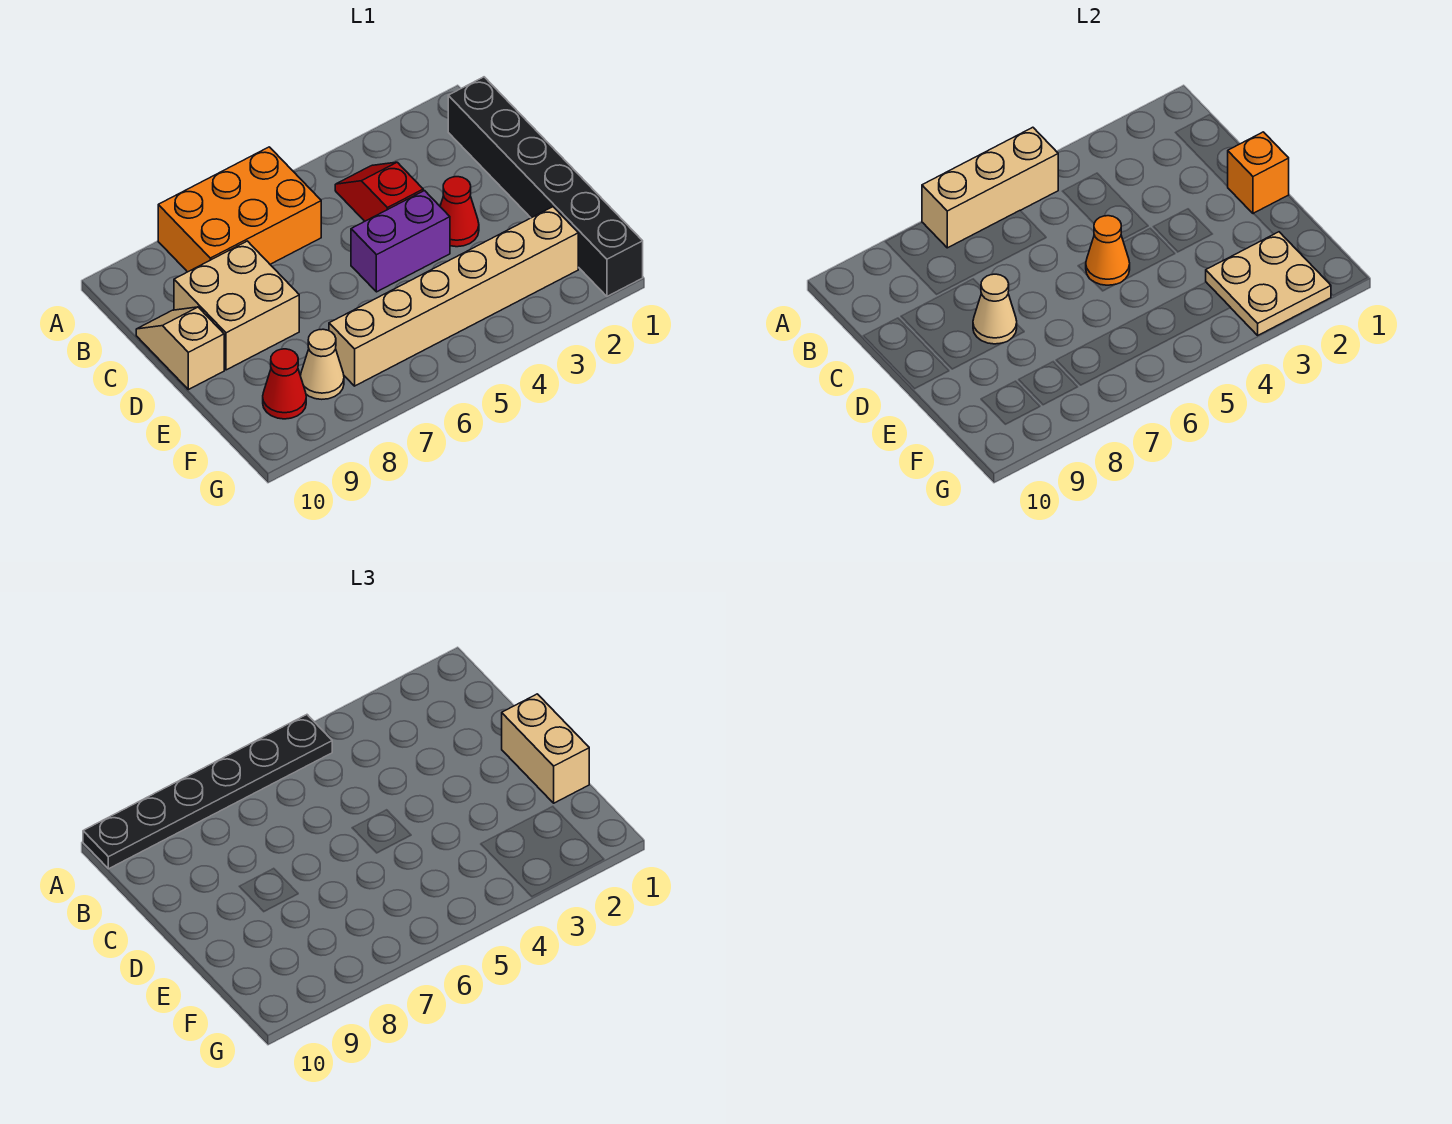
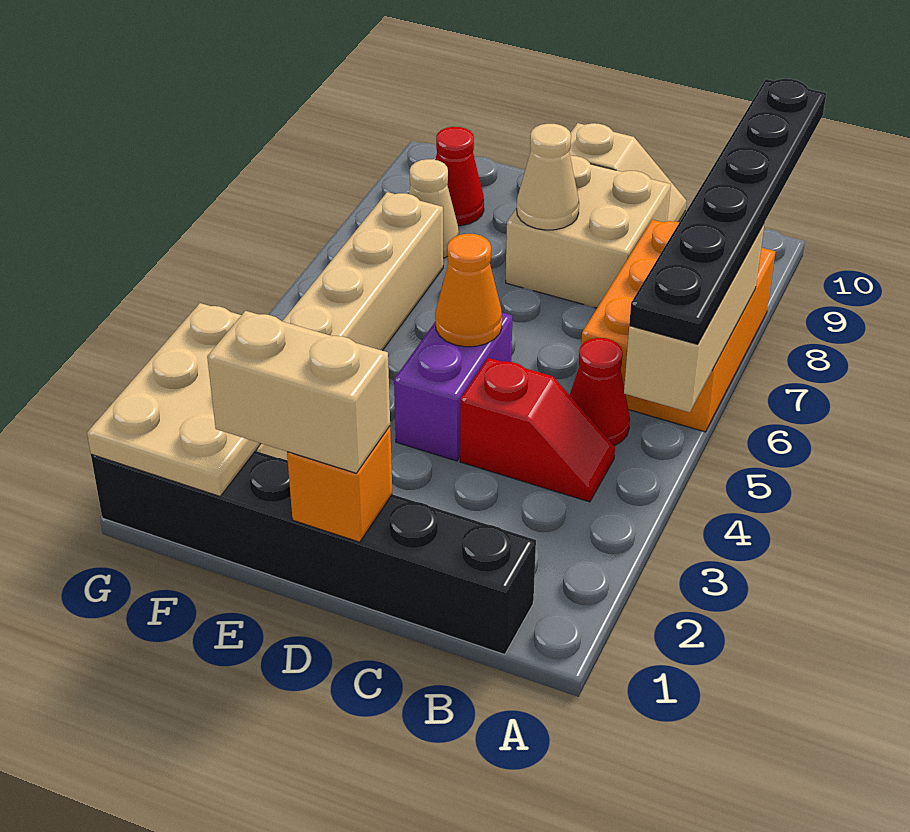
red cone D3 level 1 -> red cone B5 level 1
tan plate F2:G3 level 2 -> tan plate F1:G3 level 2

